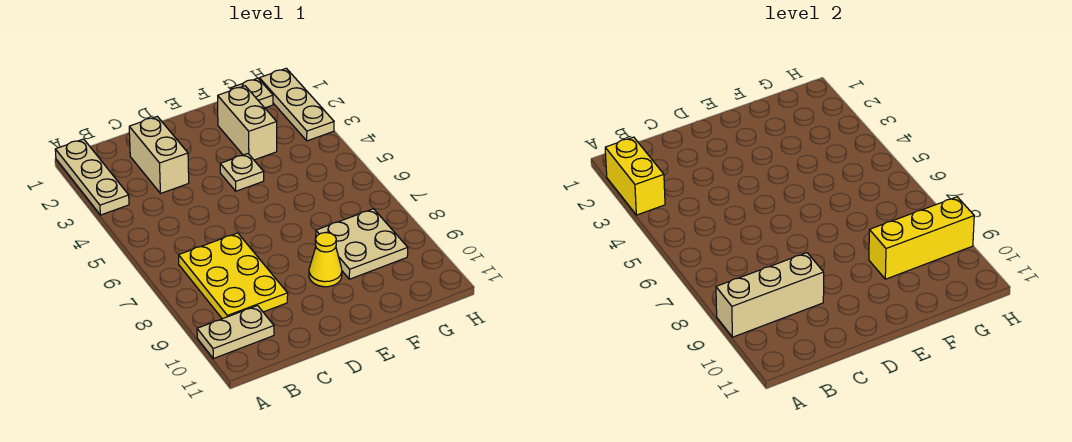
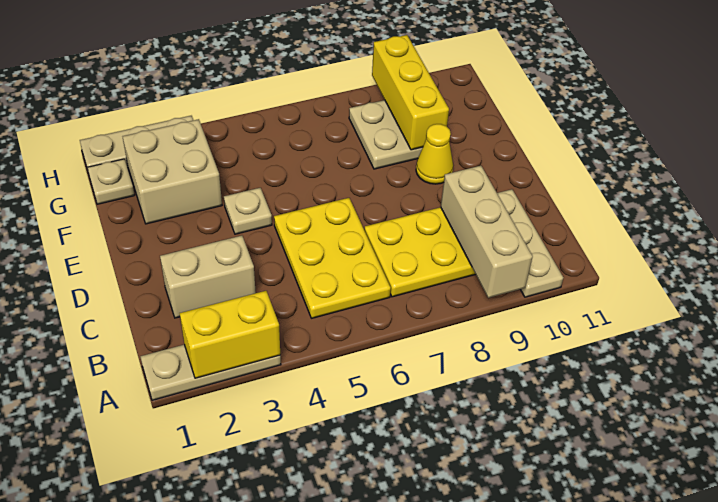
tan plate A10:B10 level 1 -> tan plate A10:C10 level 1
none -> yellow plate B5:D6 level 1
tan brick F2:F3 level 1 -> tan brick F2:G3 level 1

